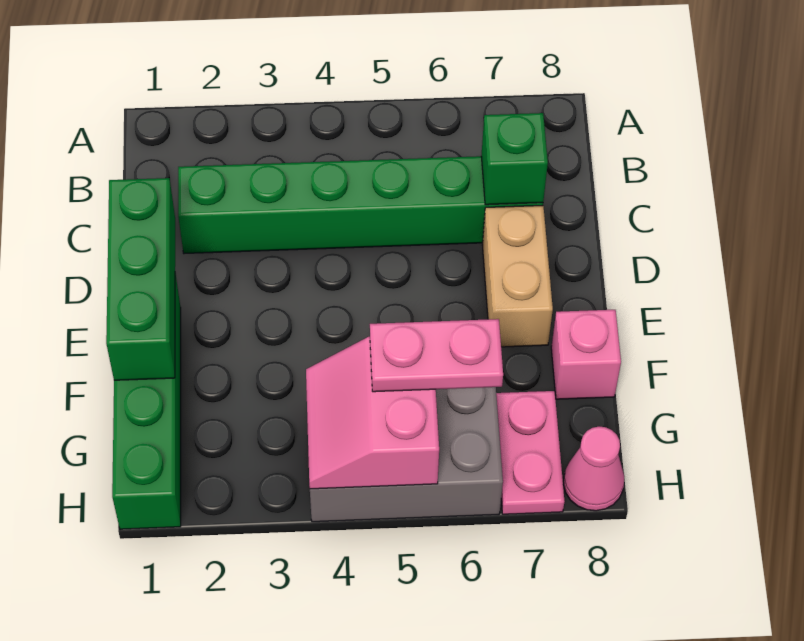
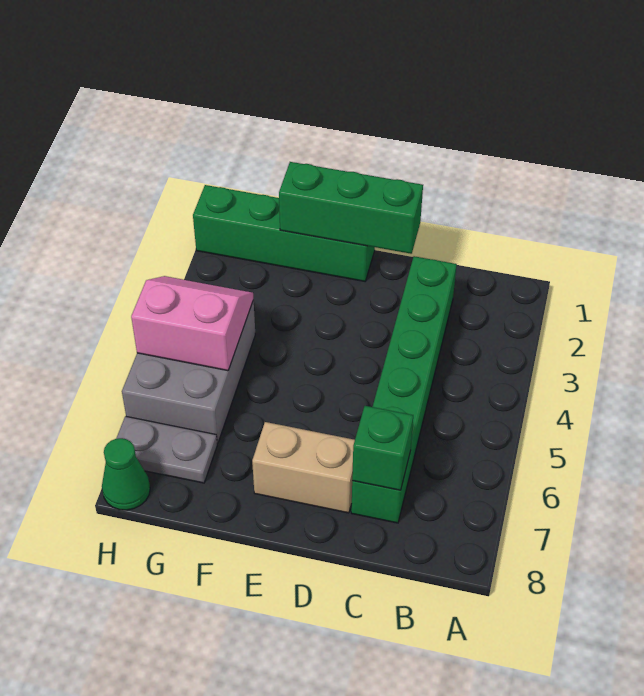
pink brick F8 level 1 -> none
pink plate G5:G6 level 3 -> none
pink plate G7:H7 level 1 -> grey plate G7:H7 level 1
pink cone H8 level 1 -> green cone H8 level 1

